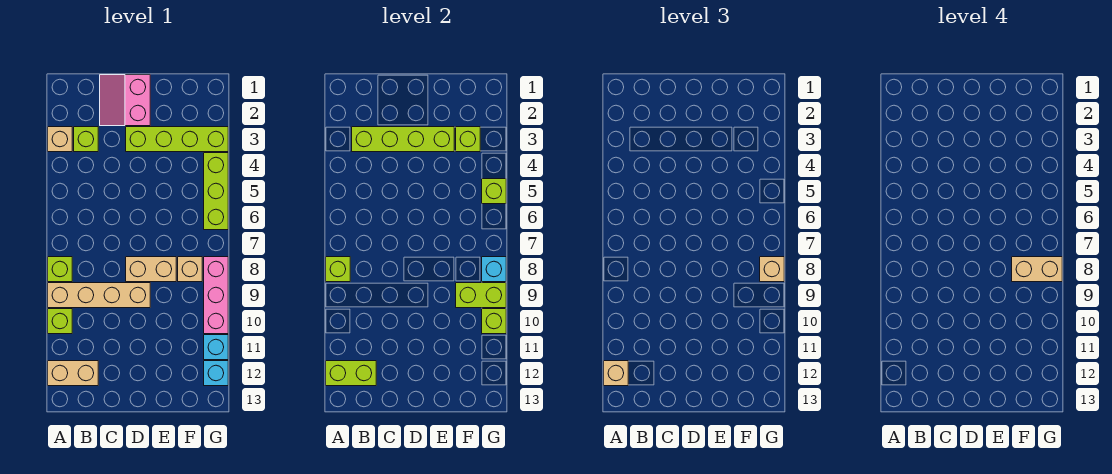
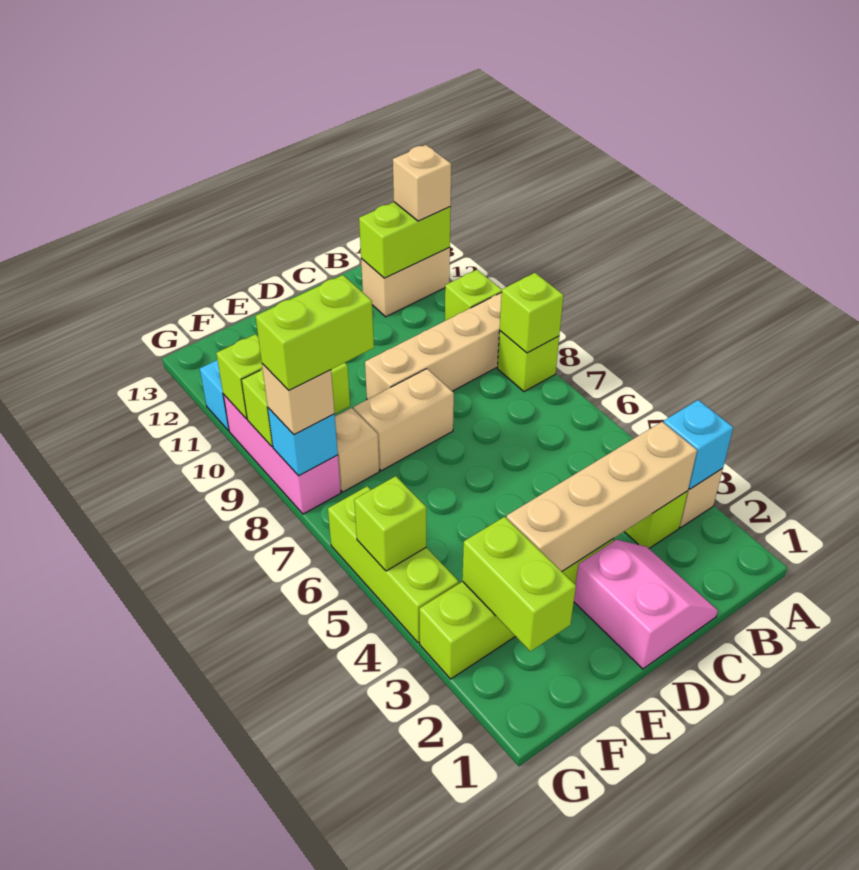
lime brick B3:E3 level 2 -> tan brick B3:E3 level 2
lime brick F3 level 2 -> lime brick F2:F3 level 2
tan brick F8:G8 level 4 -> lime brick F8:G8 level 4
cyan brick G12 level 1 -> cyan brick A3 level 2

